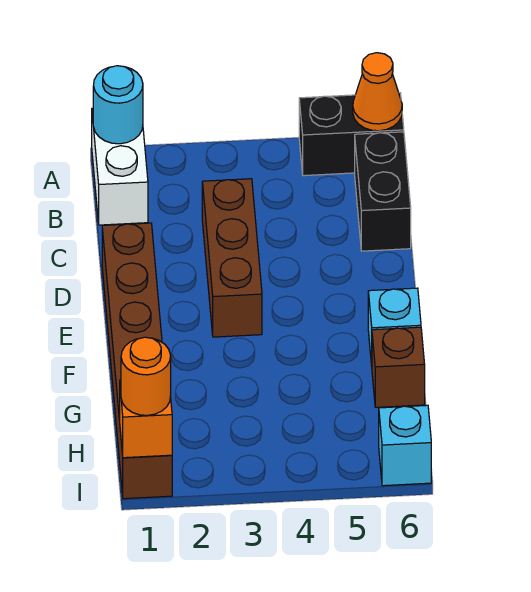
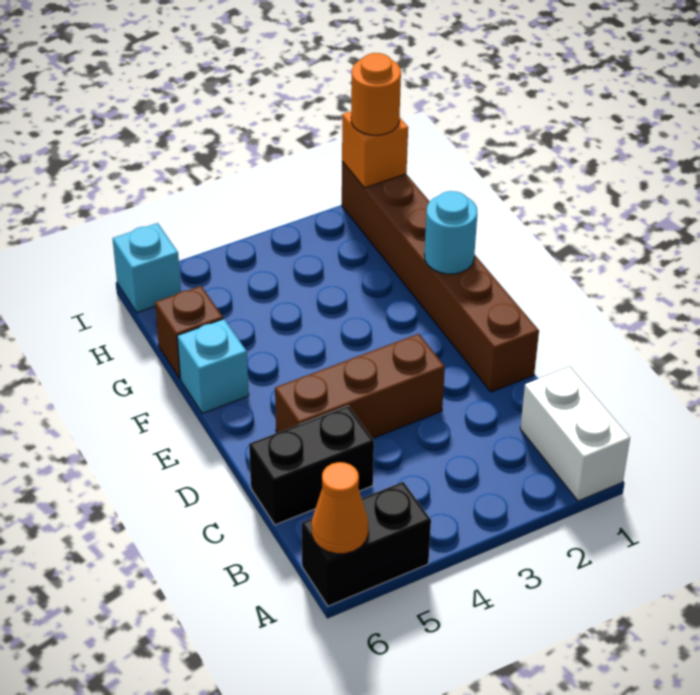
cyan round brick A1 level 2 -> cyan round brick F1 level 2
black brick B6:C6 level 1 -> black brick C5:C6 level 1
brown brick C3:E3 level 1 -> brown brick D3:D5 level 1

